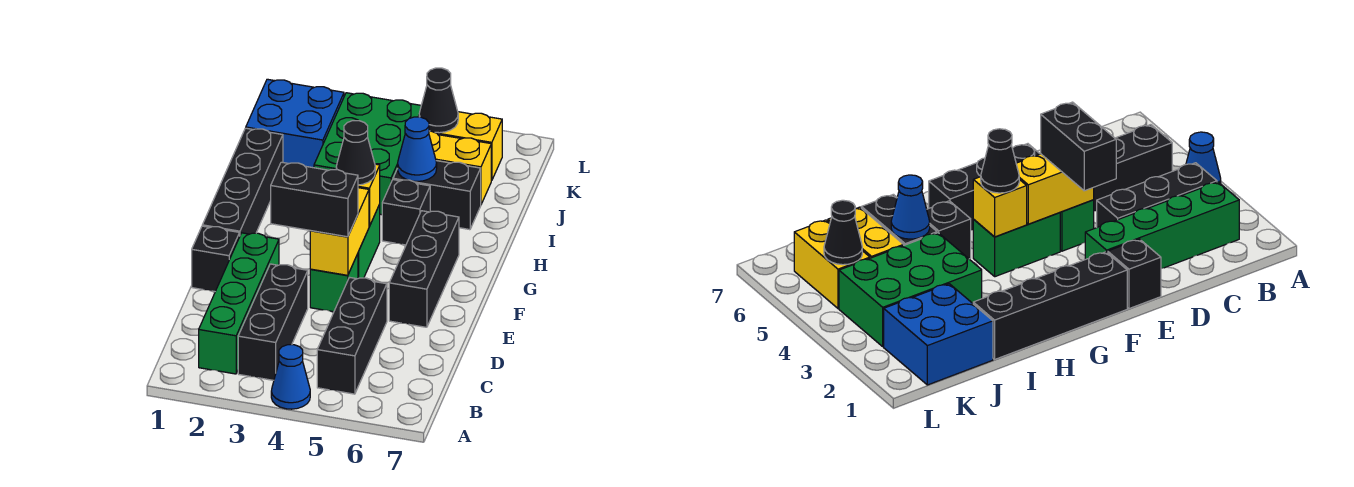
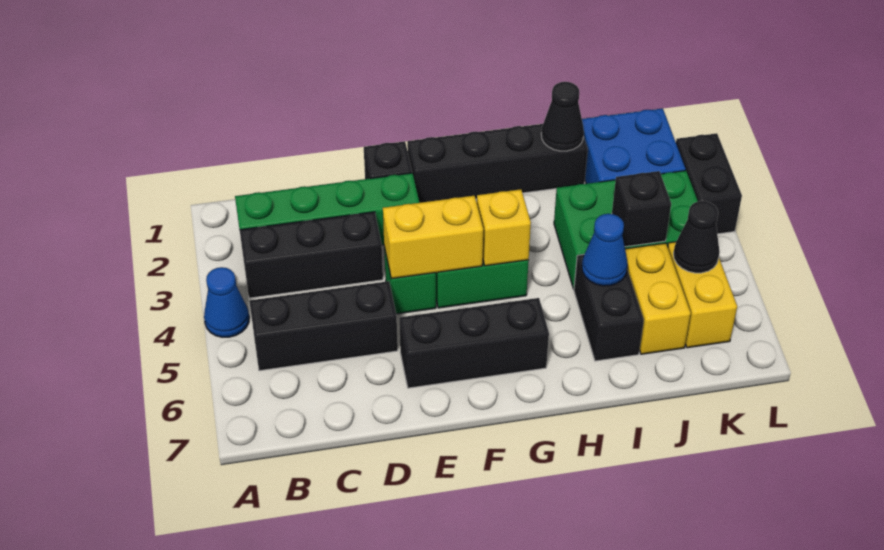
black brick E3:E4 level 3 -> black brick L2:L3 level 1
black cone G4 level 3 -> black cone I1 level 2
black brick H5 level 1 -> black brick J4 level 2

